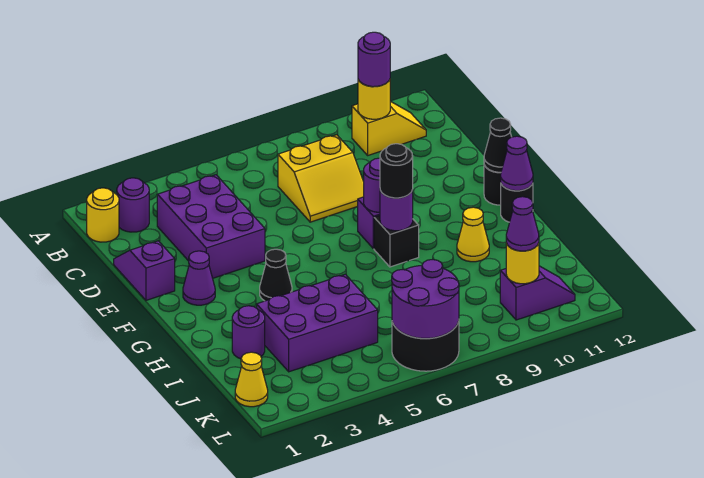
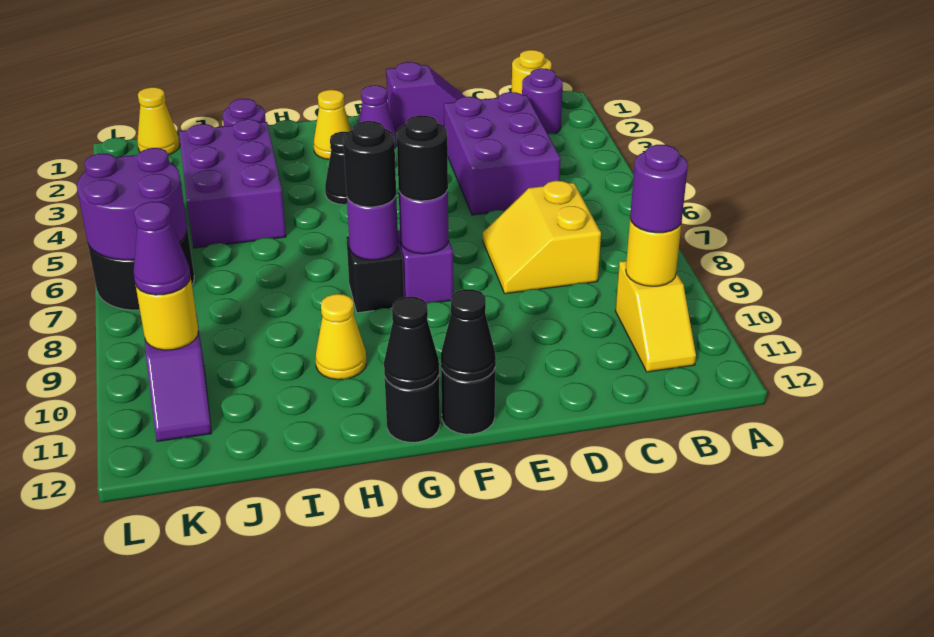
purple brick C3:E4 level 1 -> purple brick C3:D5 level 1
none -> black round brick F8 level 3
none -> yellow cone G2 level 1
purple cone G12 level 2 -> black cone G12 level 2

